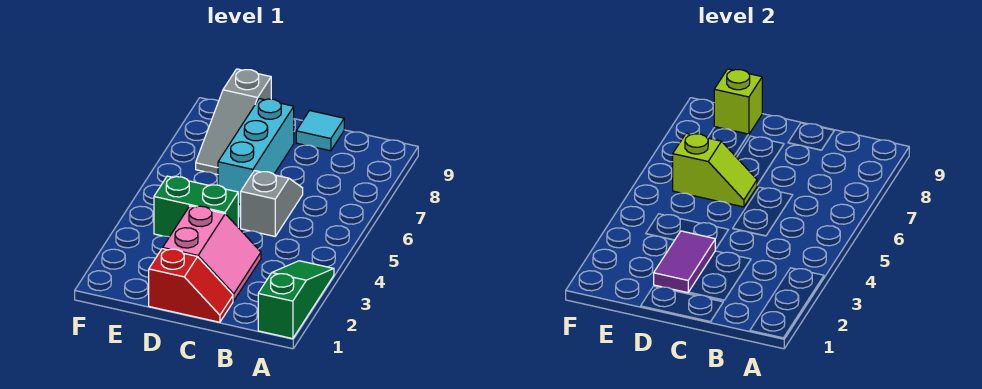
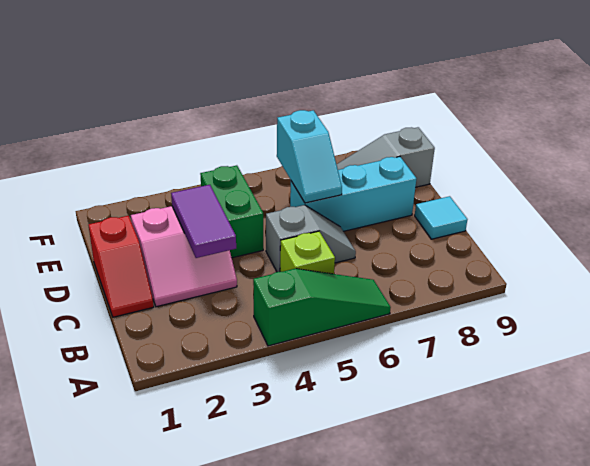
green slope A1:A3 level 1 top 1 -> green slope A4:A6 level 1 top 4
purple tile D2:D3 level 2 -> purple tile C3:D3 level 2
lime slope D6:E6 level 2 top E -> cyan slope D6:E6 level 2 top E
lime brick E9 level 2 -> lime brick B5 level 1

